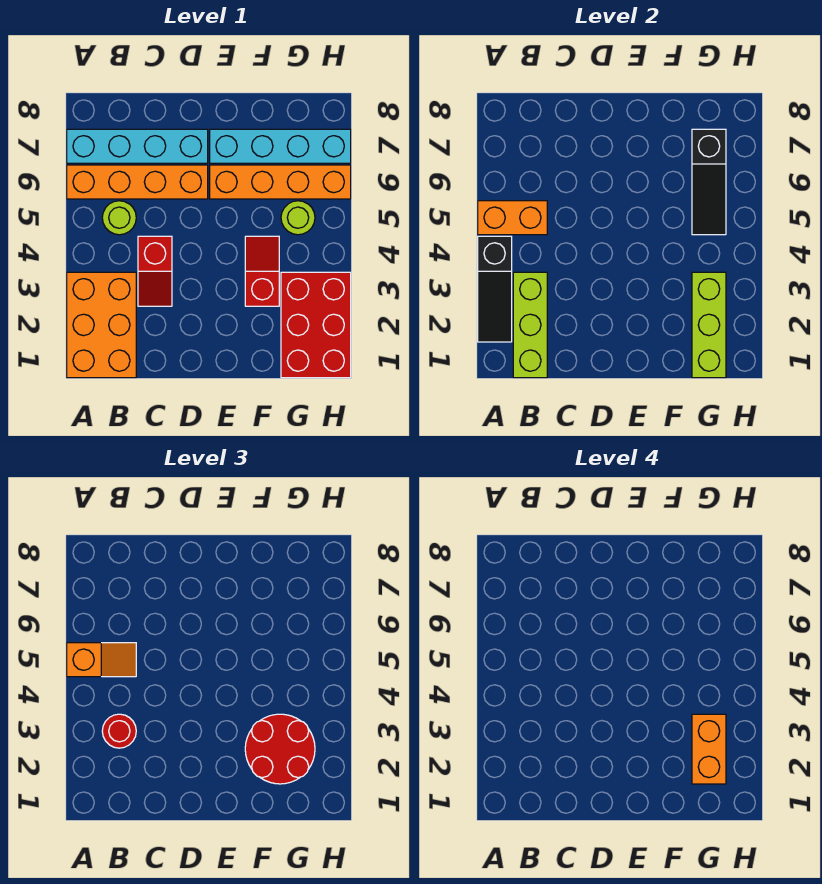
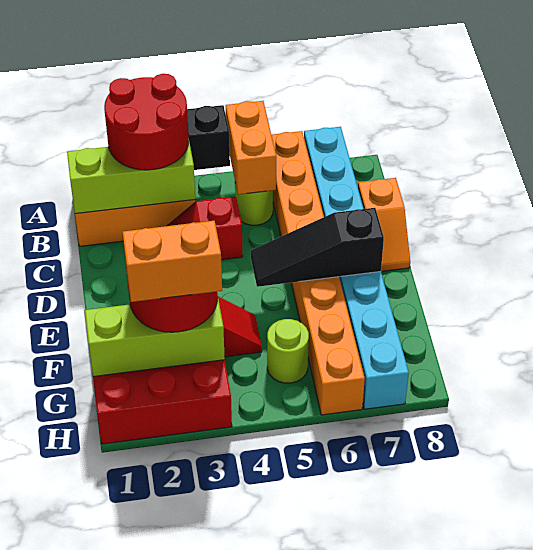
orange slope A5:B5 level 3 top A -> orange slope C8:D8 level 1 top C
red round brick B3 level 3 -> red round brick A2:B3 level 3
black slope G5:G7 level 2 top 7 -> black slope E5:E7 level 2 top 7

